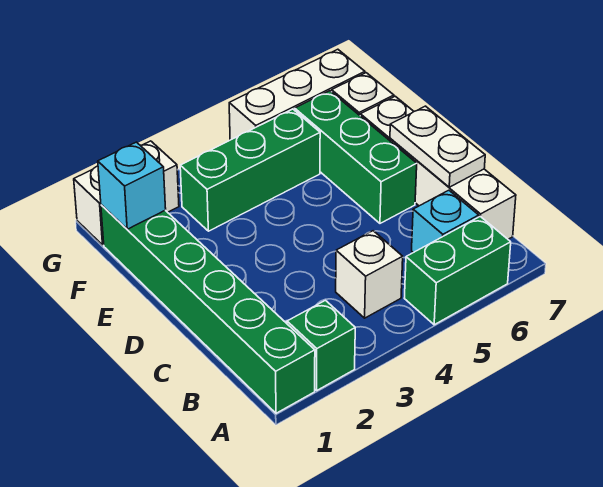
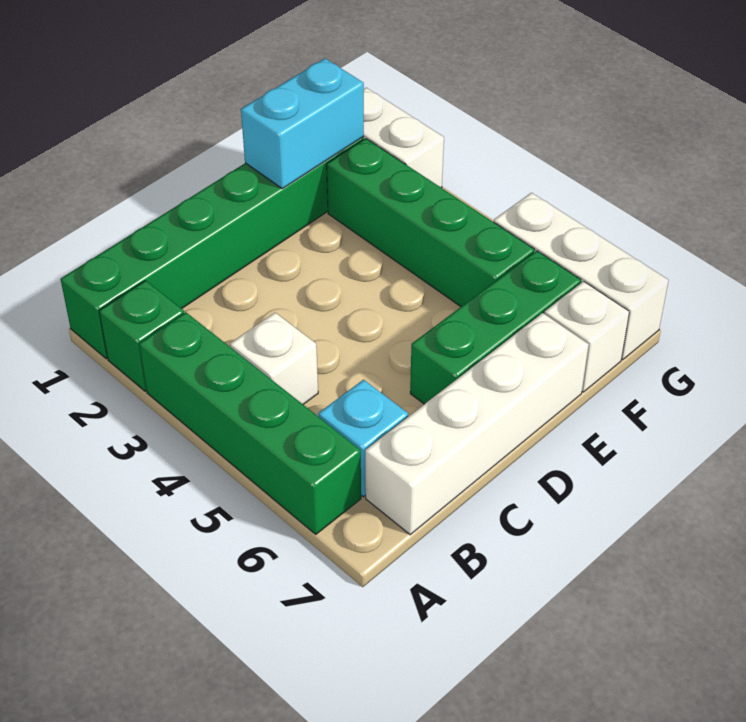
green brick A5:A6 level 1 -> green brick A3:A6 level 1
white plate C7:D7 level 2 -> none
cyan brick F1 level 2 -> cyan brick E1:F1 level 2
green brick F3:F5 level 1 -> green brick F2:F5 level 1

